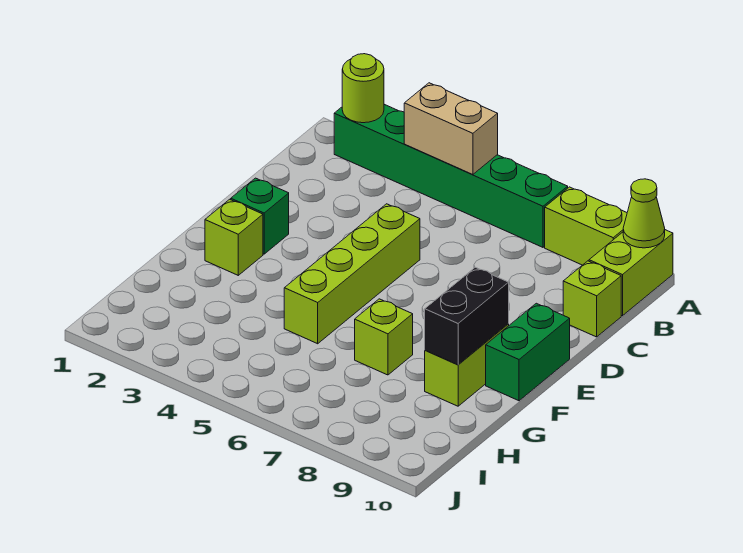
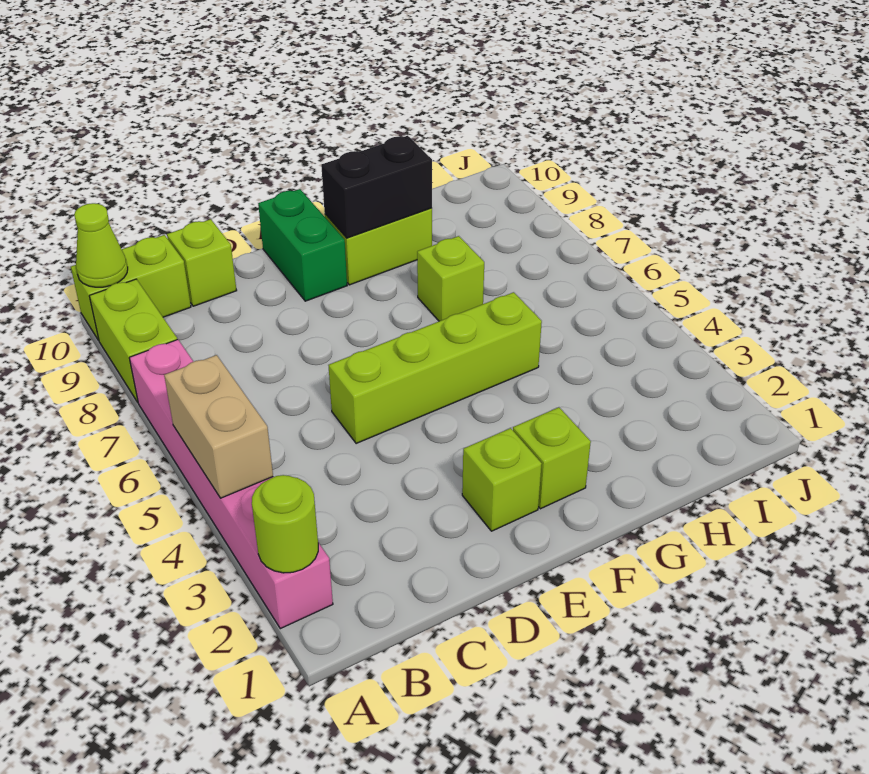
green brick A2:A7 level 1 -> pink brick A2:A7 level 1
green brick E2 level 1 -> lime brick E2 level 1
green brick E10:F10 level 1 -> green brick E9:E10 level 1

